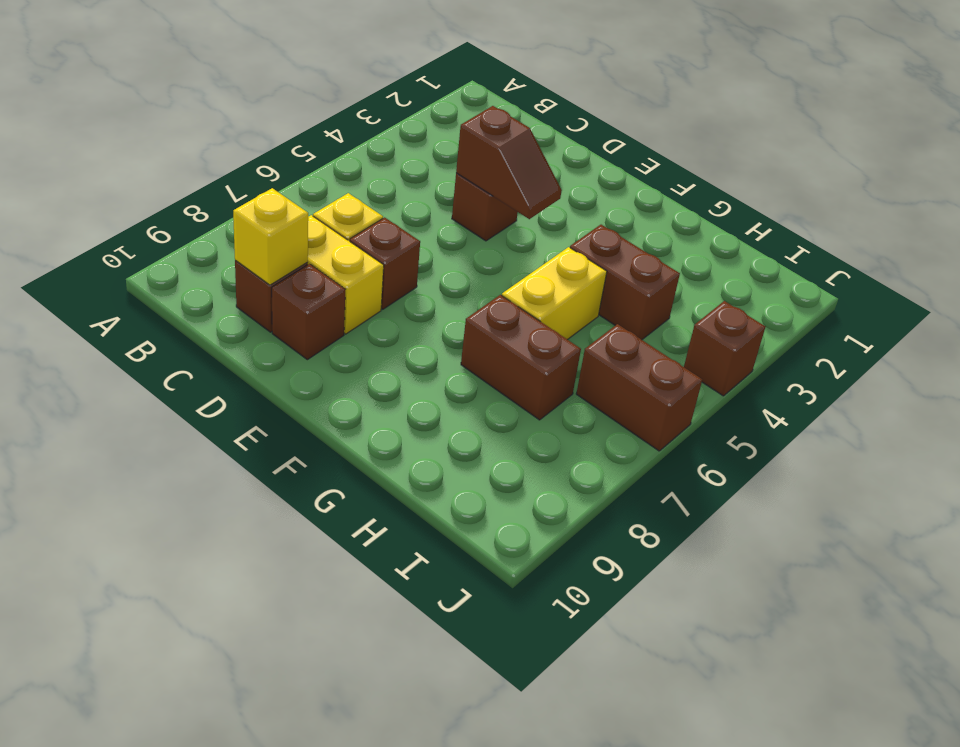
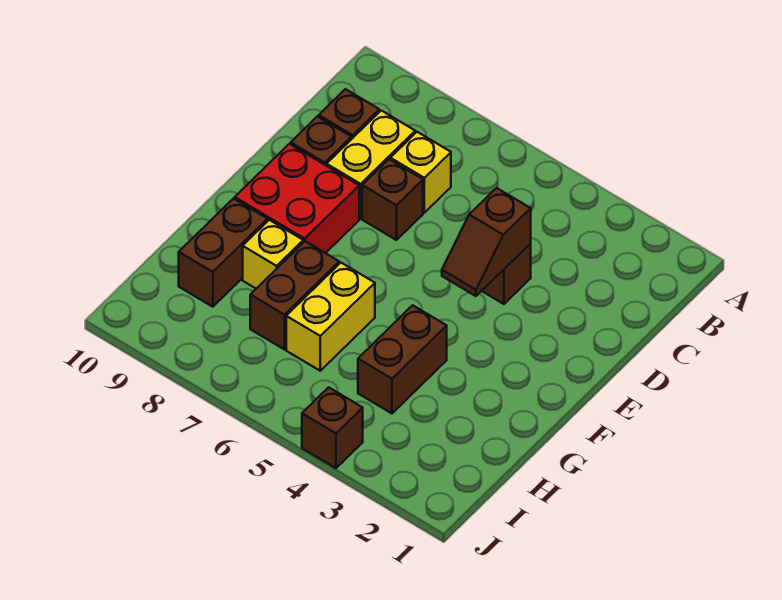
yellow brick C9 level 2 -> yellow brick G8 level 1
none -> red brick E8:F9 level 1
yellow brick G5:G6 level 1 -> yellow brick G6:H6 level 1
brown brick I6:J6 level 1 -> brown brick G9:H9 level 1

